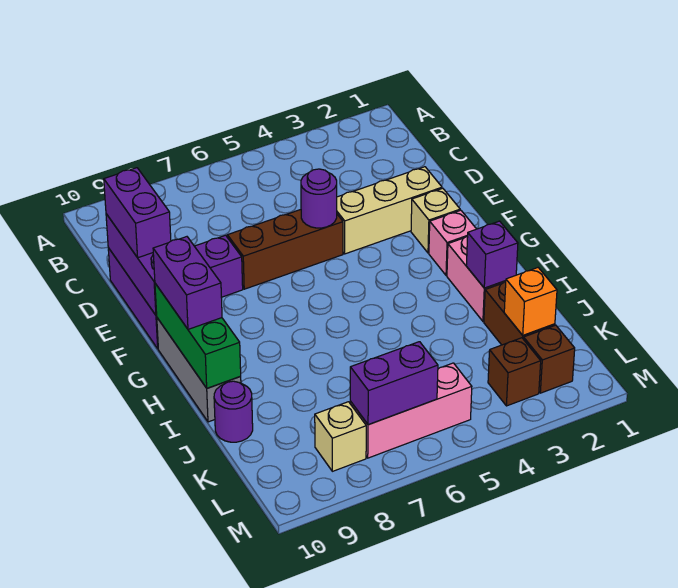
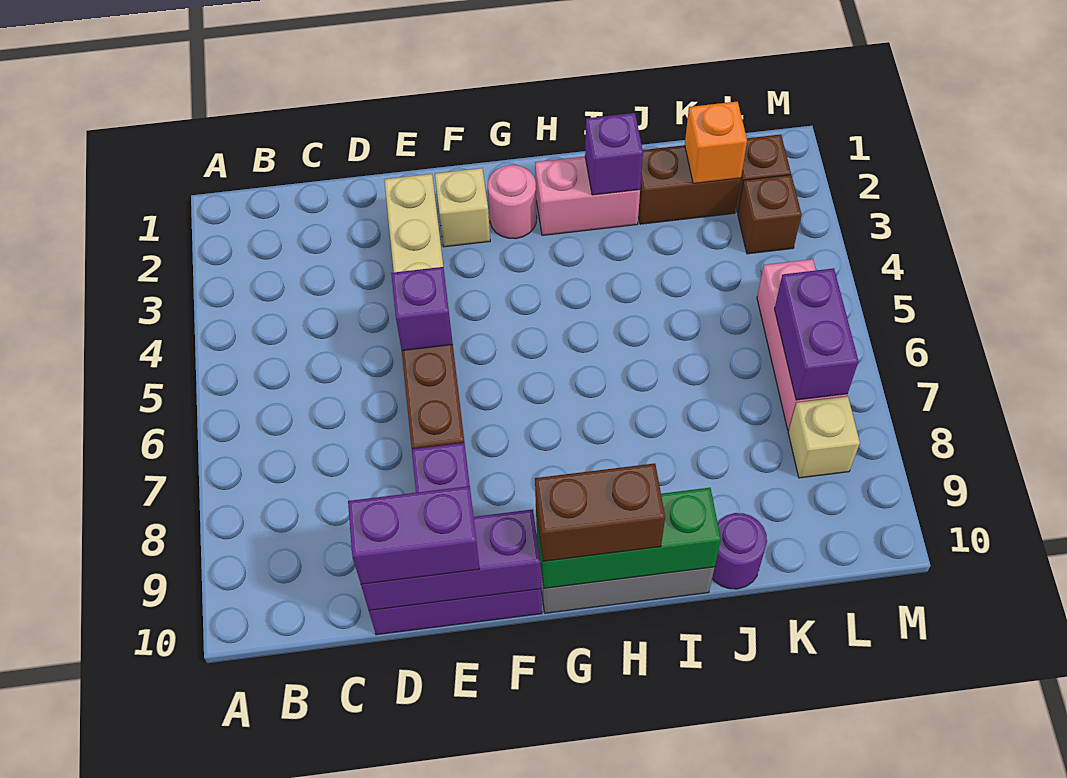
purple round brick E5 level 2 -> purple brick E5 level 2
pink brick G2 level 1 -> pink round brick G2 level 1
purple brick G10:H10 level 3 -> brown brick G10:H10 level 3

